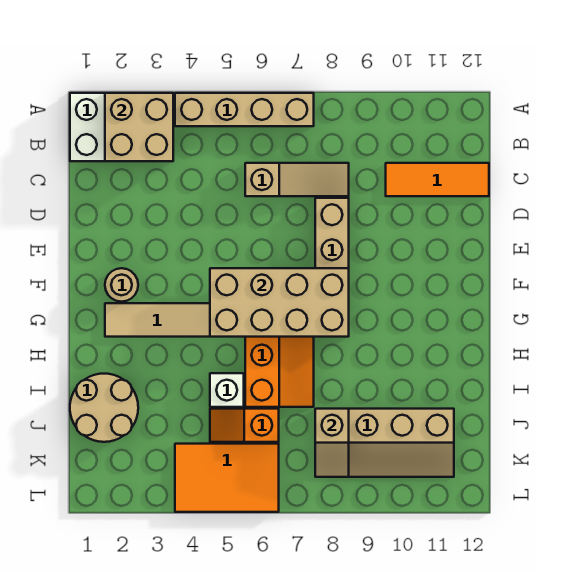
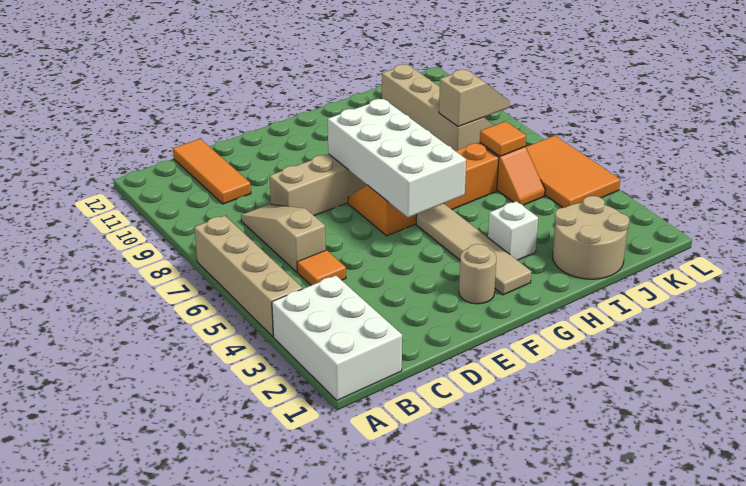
tan brick A2:B3 level 2 -> none
none -> orange tile C5 level 1
tan brick F5:G8 level 2 -> white brick F5:G8 level 2
white brick I5 level 1 -> white brick H3 level 1
none -> orange tile J6 level 2

